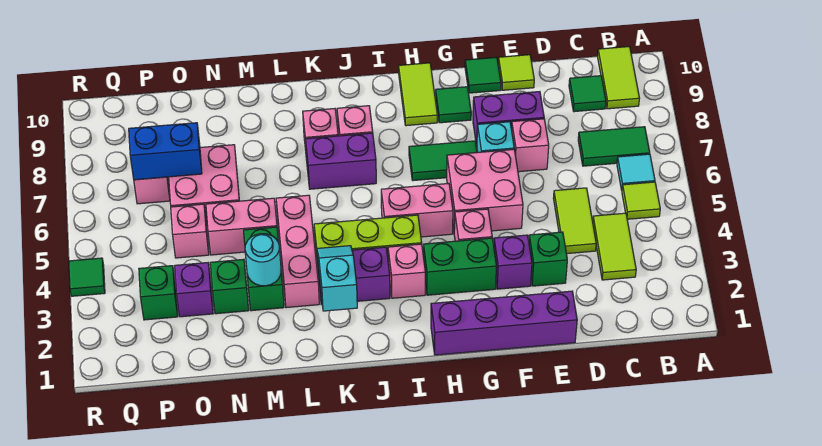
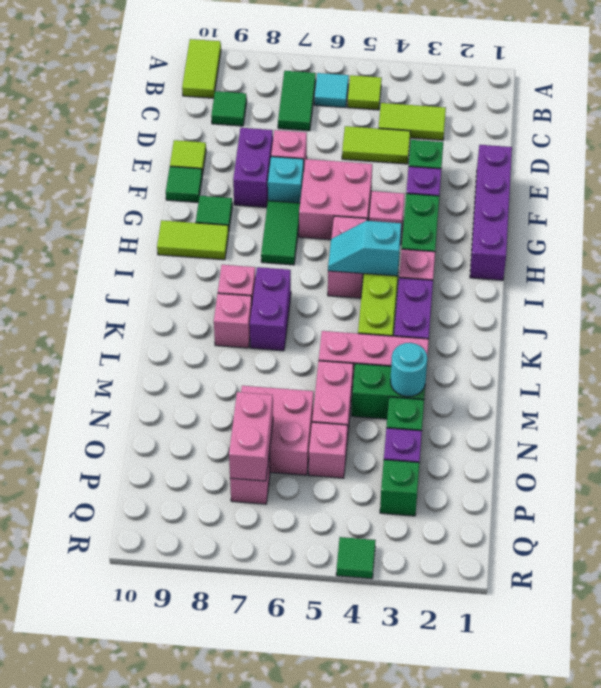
lime tile B9:B10 level 1 -> lime tile A10:B10 level 1
cyan slope K2:K3 level 2 top 2 -> cyan slope I4:I5 level 2 top 4
blue brick O7:P7 level 2 -> pink brick O7:P7 level 2

